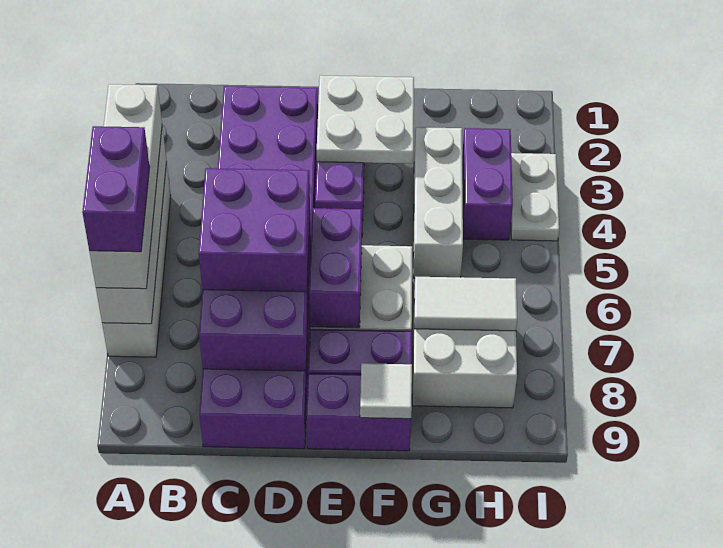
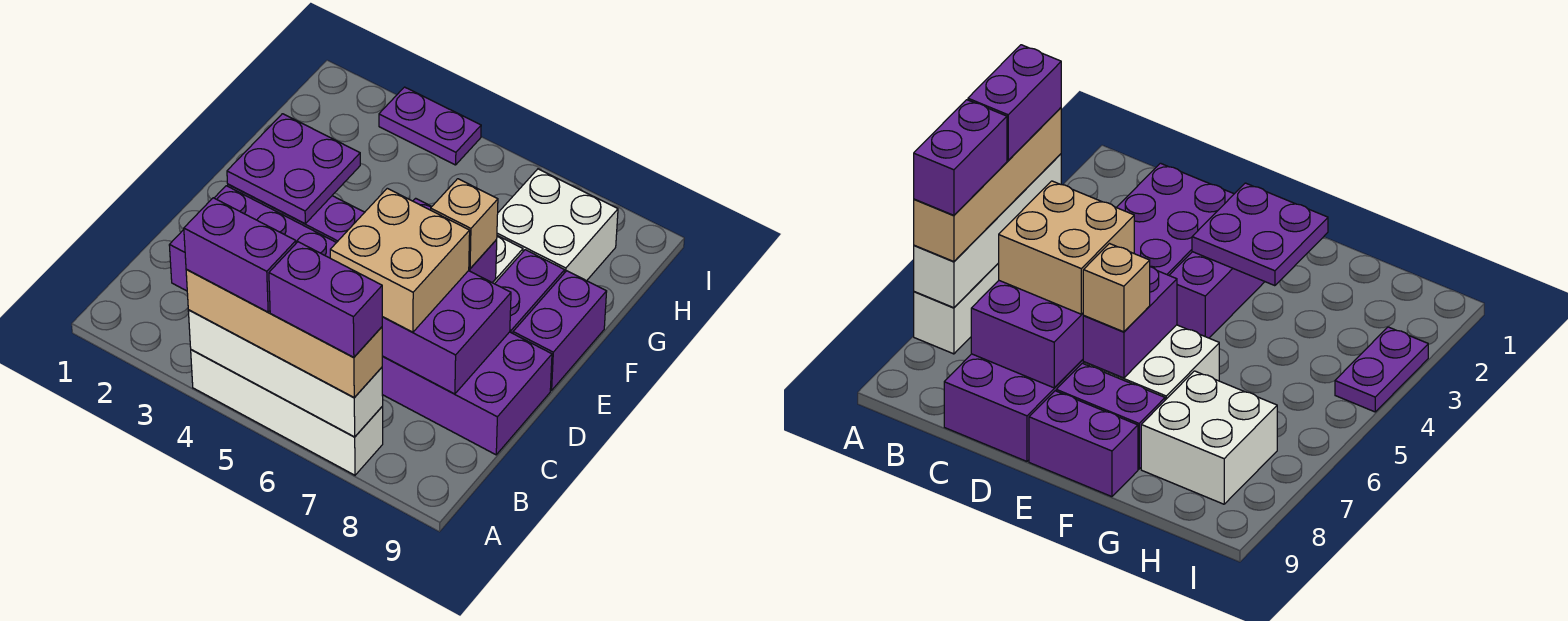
white brick A4:A7 level 3 -> tan brick A4:A7 level 3
purple brick C6:D7 level 3 -> tan brick C6:D7 level 3
white plate E2:F3 level 2 -> purple plate E2:F3 level 2
none -> tan brick E7 level 3
white tile F9 level 2 -> none
white brick G3:G5 level 1 -> none
white tile G7:H7 level 2 -> none
purple brick H3:H4 level 1 -> purple brick A4:A5 level 4
white plate I3:I4 level 1 -> purple plate I3:I4 level 1

